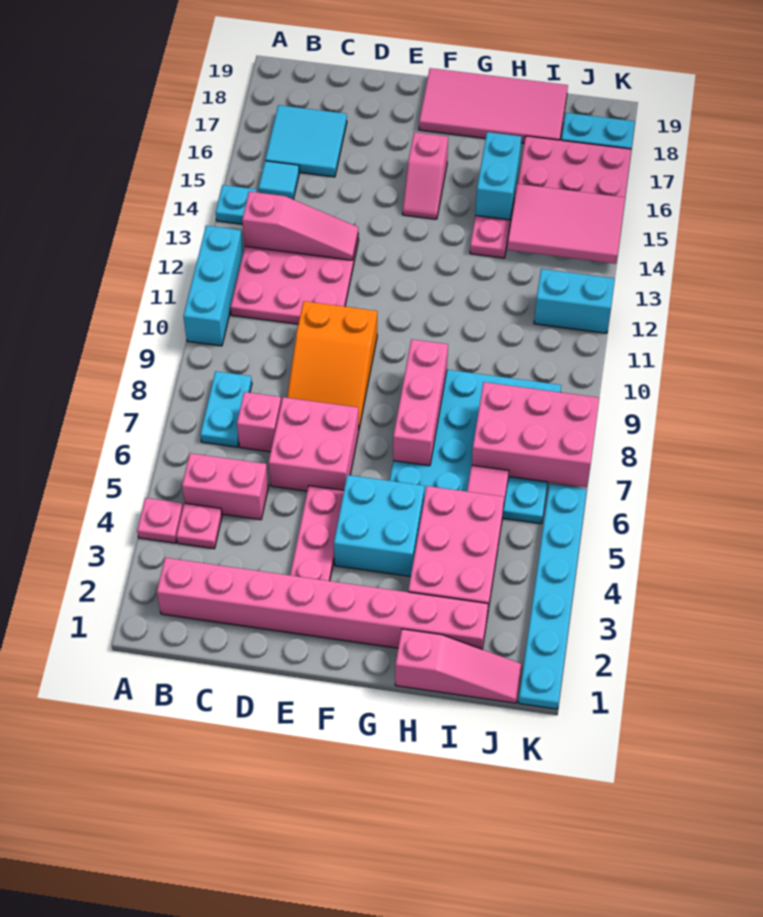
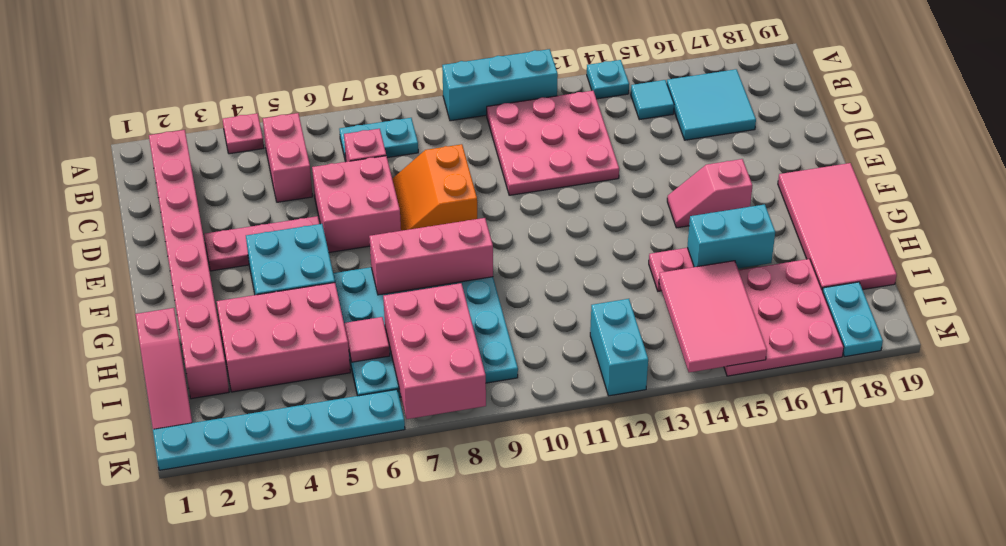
pink plate B4 level 1 -> none
pink slope B13:D13 level 2 top B -> none
orange slope D8:E10 level 1 top 10 -> orange slope D8:E9 level 1 top 9

